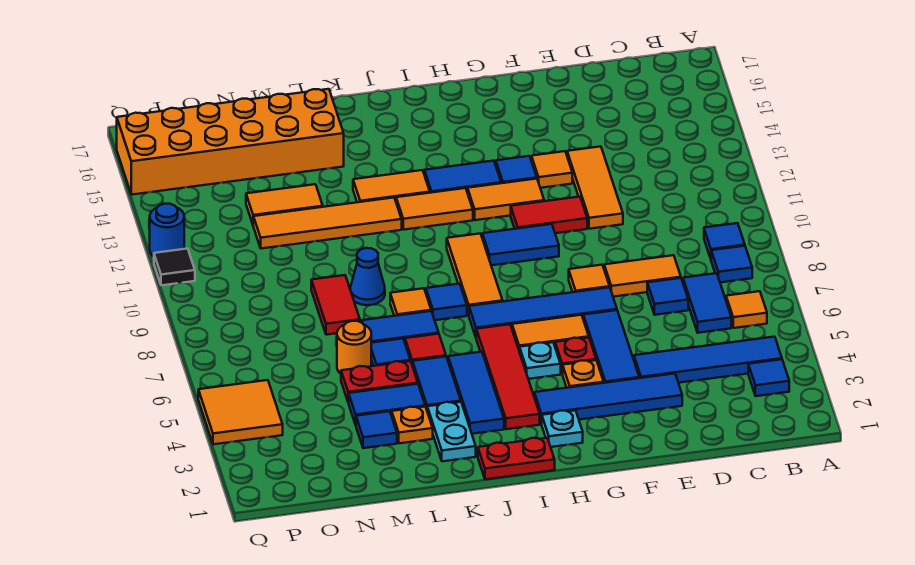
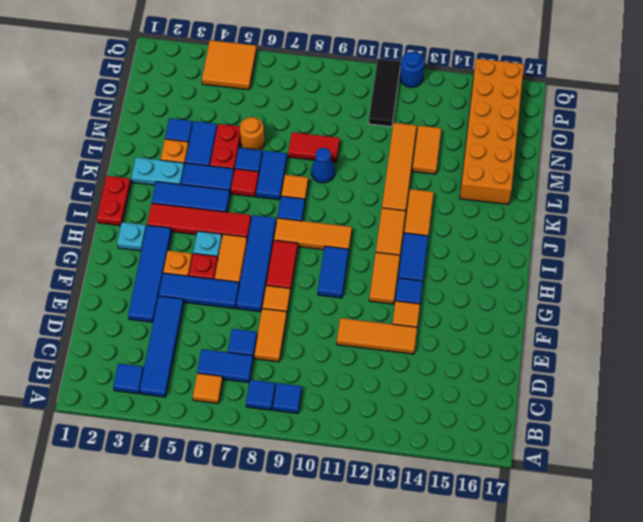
red tile F11:G11 level 1 -> red tile G8:H8 level 1
black tile Q11 level 1 -> black tile O11:Q11 level 1

